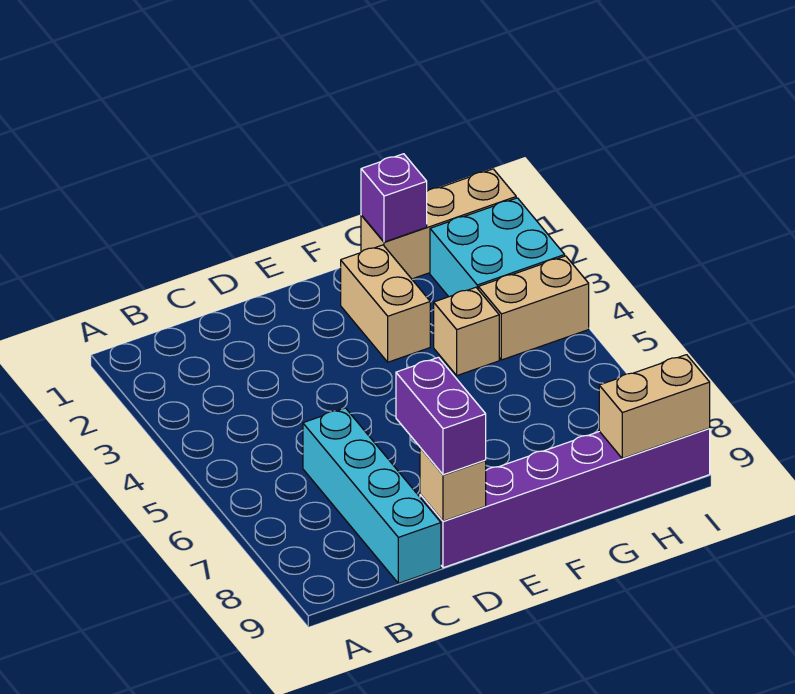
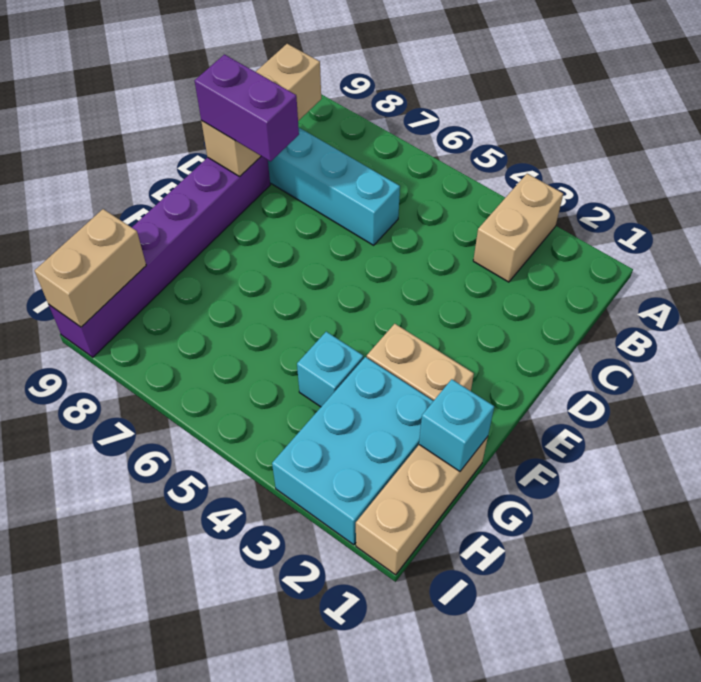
tan brick D9 level 2 -> tan brick B9:D9 level 2
purple brick G1 level 2 -> cyan brick G1 level 2
tan brick G4 level 1 -> cyan brick G4 level 1
cyan brick H2:I3 level 1 -> cyan brick G2:I3 level 1
tan brick H4:I4 level 1 -> tan brick A3:B3 level 1

